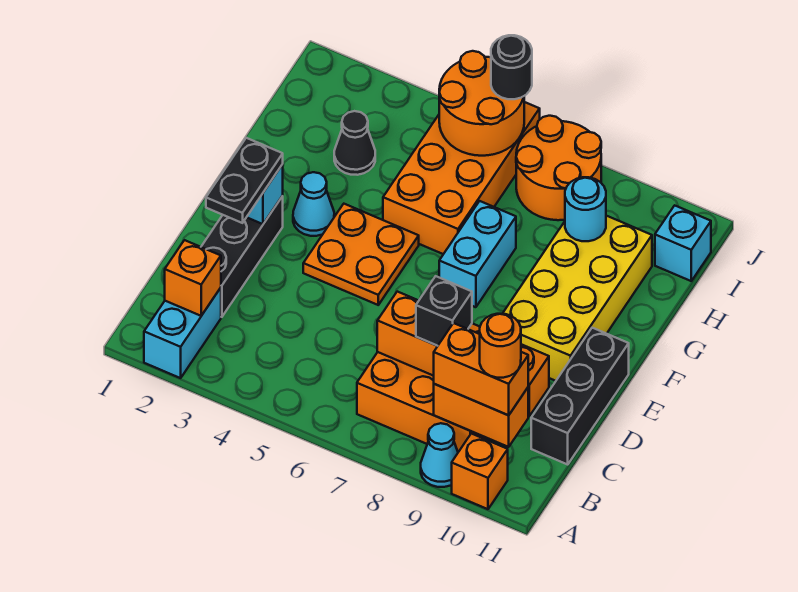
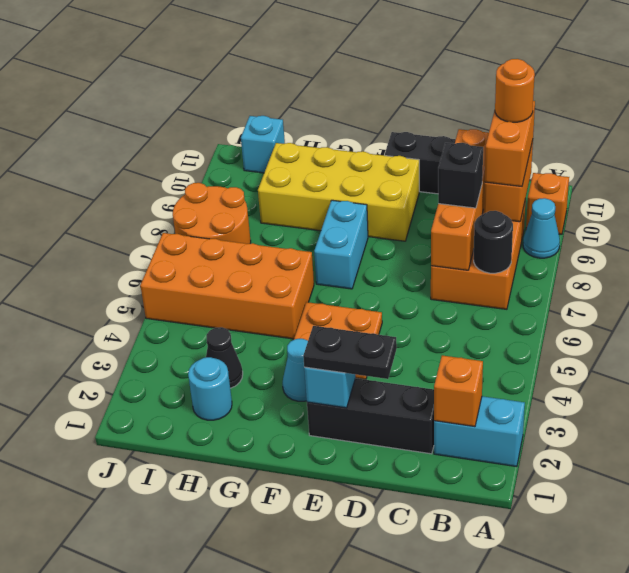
cyan brick F7:G7 level 1 -> cyan brick F7:F8 level 1
cyan round brick H9 level 2 -> cyan round brick H2 level 1
orange round brick I5:J6 level 2 -> none
black round brick J6 level 3 -> black round brick B7 level 2

